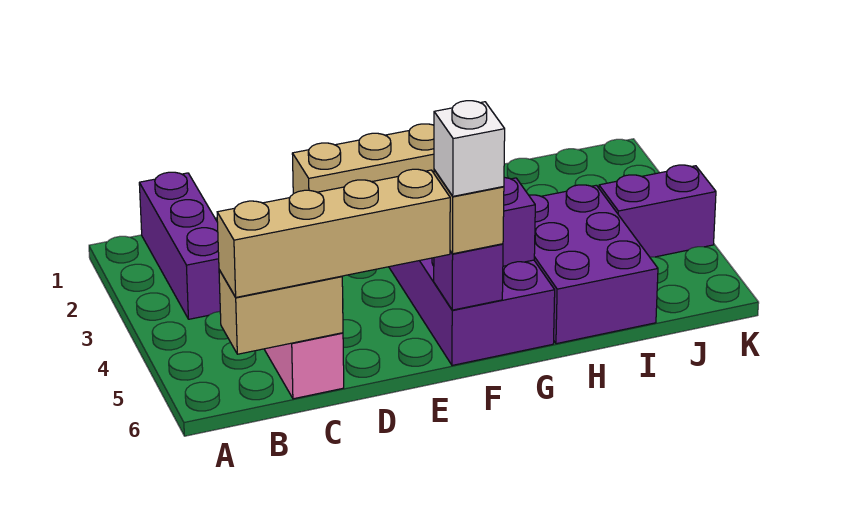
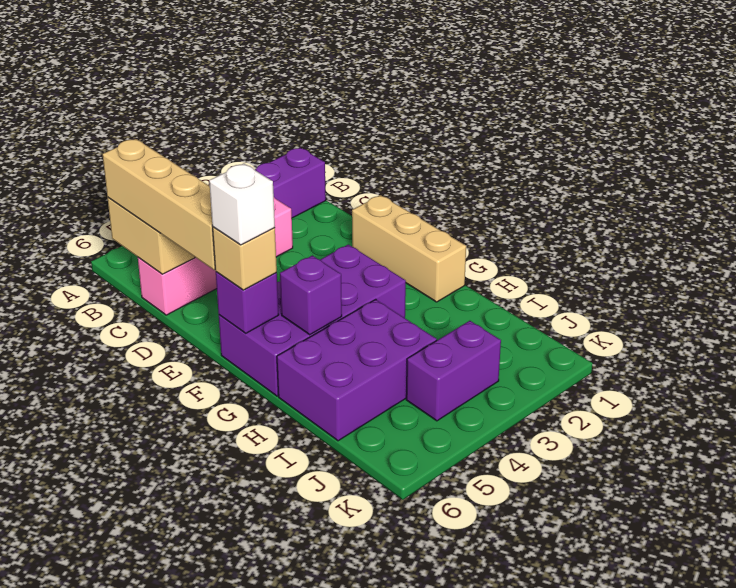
purple brick J4:K4 level 1 -> purple brick J3:J4 level 1

